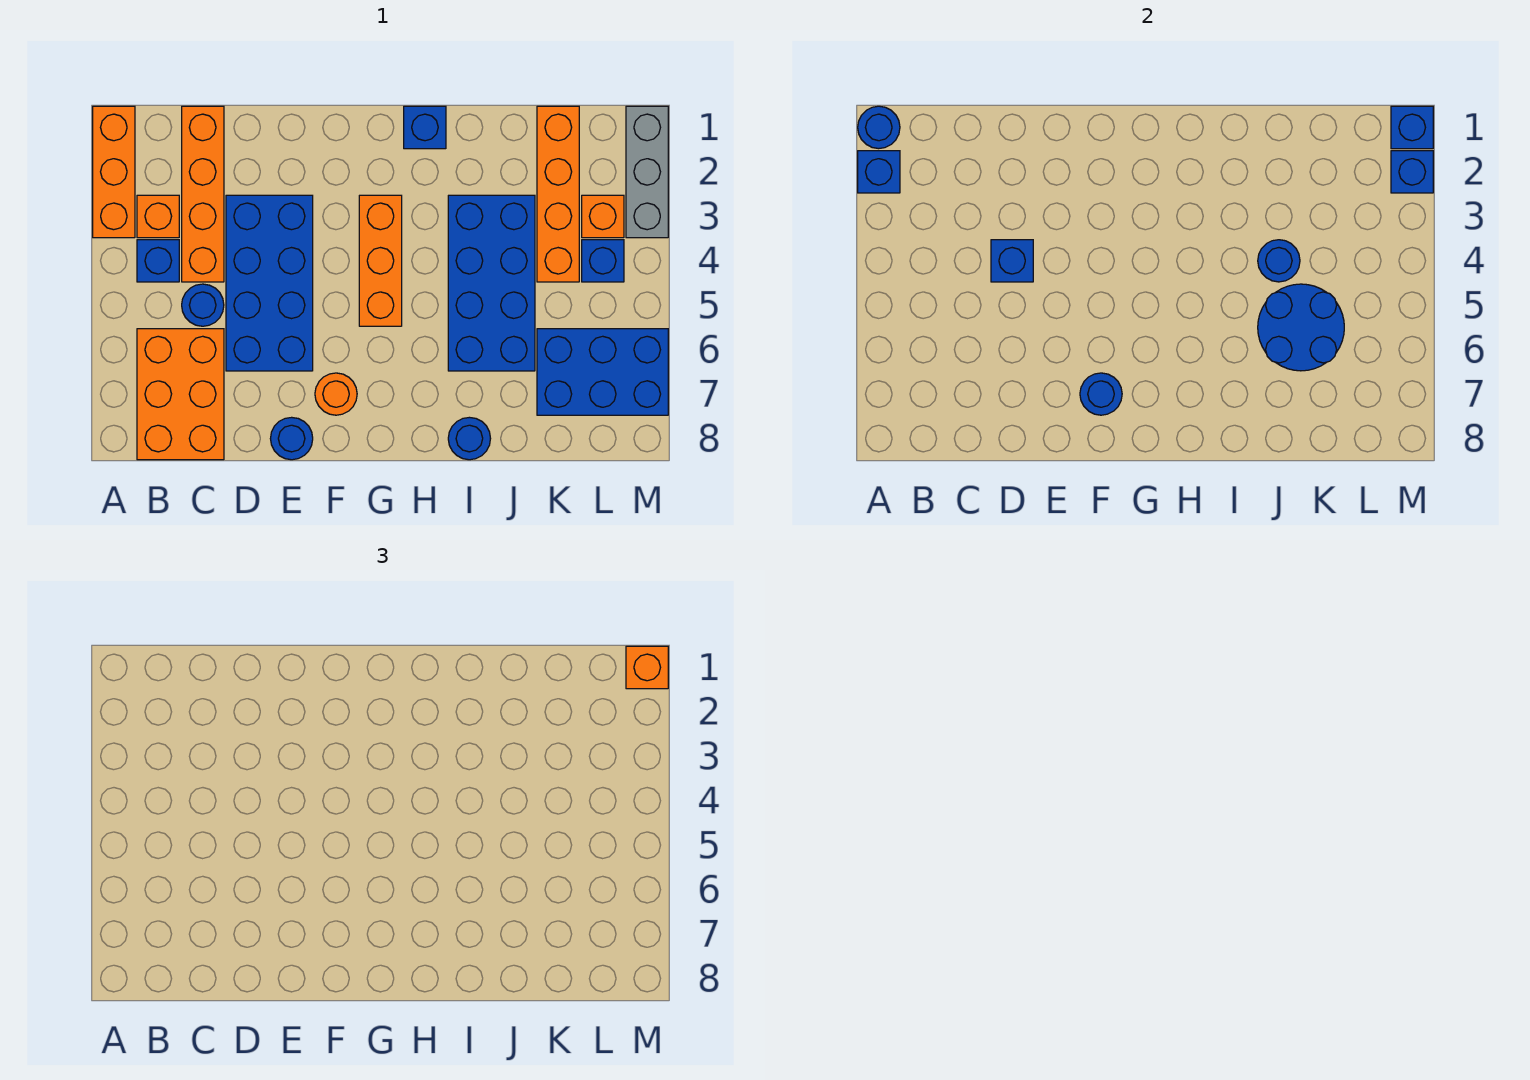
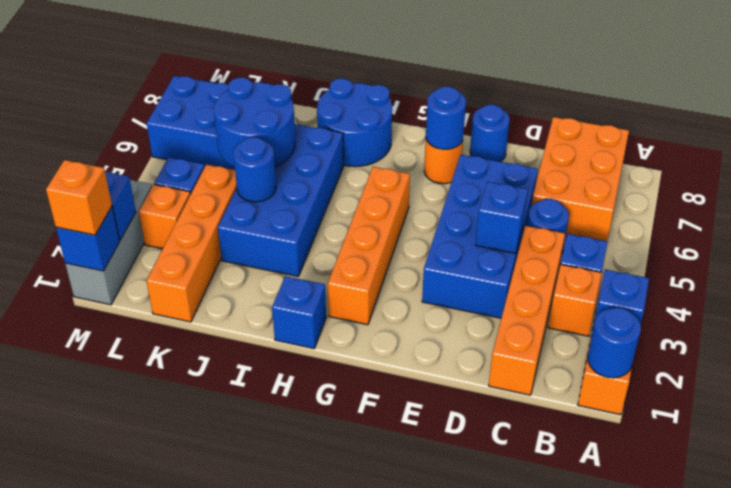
orange brick G3:G5 level 1 -> orange brick G2:G5 level 1
blue round brick I8 level 1 -> blue round brick H7:I8 level 1

